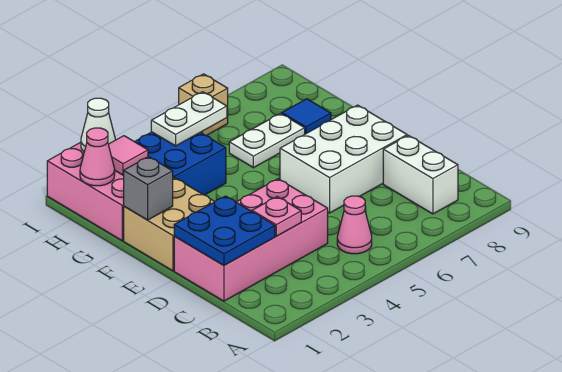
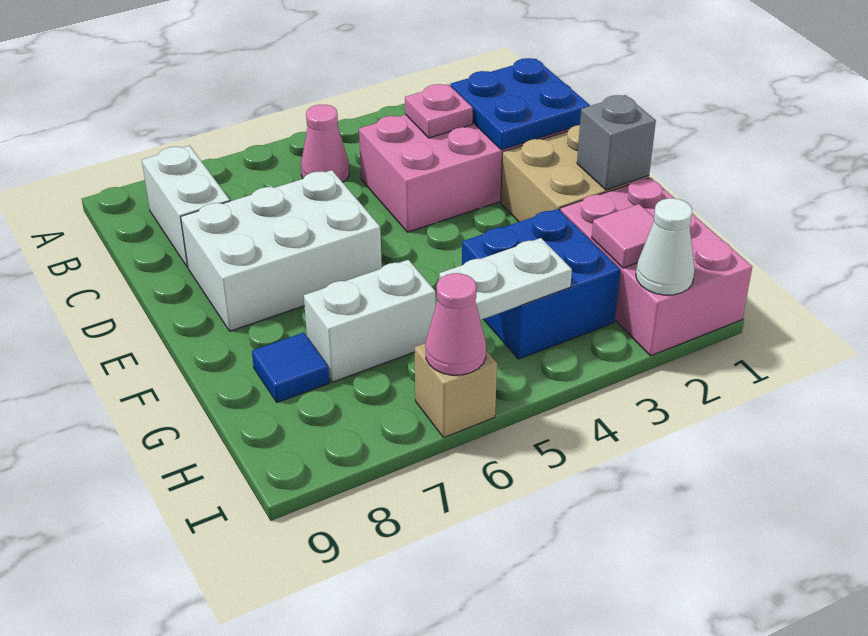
white plate G6:G7 level 1 -> white brick G6:G7 level 1
pink cone H1 level 2 -> pink cone I6 level 2

